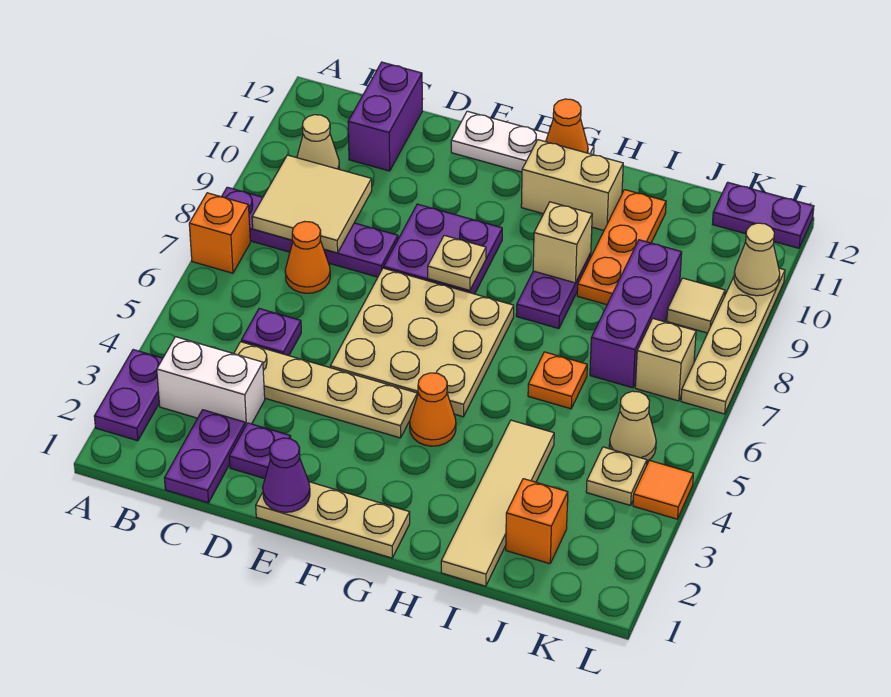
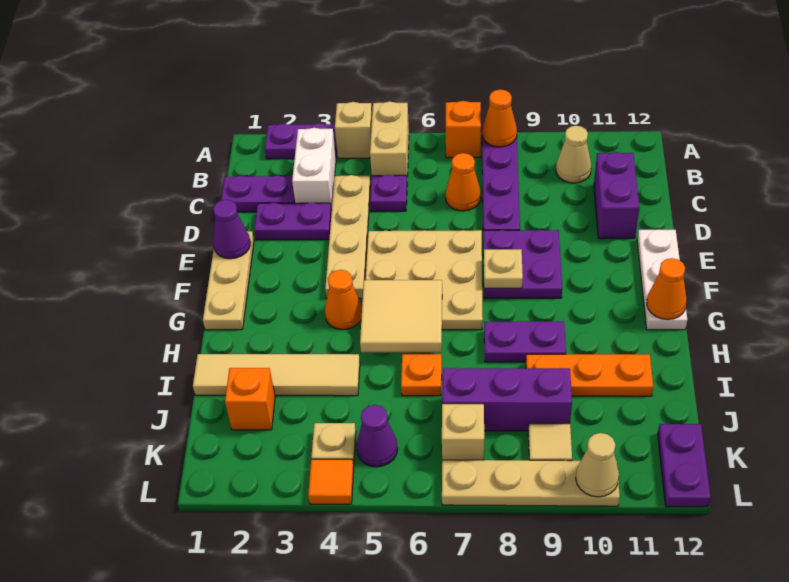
none -> orange cone A8 level 2
tan tile B8:C9 level 2 -> tan tile G5:H6 level 2
purple brick C11:C12 level 1 -> purple brick C11:D11 level 1
purple plate D2 level 1 -> purple plate D2:D3 level 1
tan brick G11:H11 level 1 -> tan brick A5:B5 level 1
tan brick H9 level 2 -> tan brick A4 level 1
tan cone K5 level 1 -> purple cone K5 level 1

